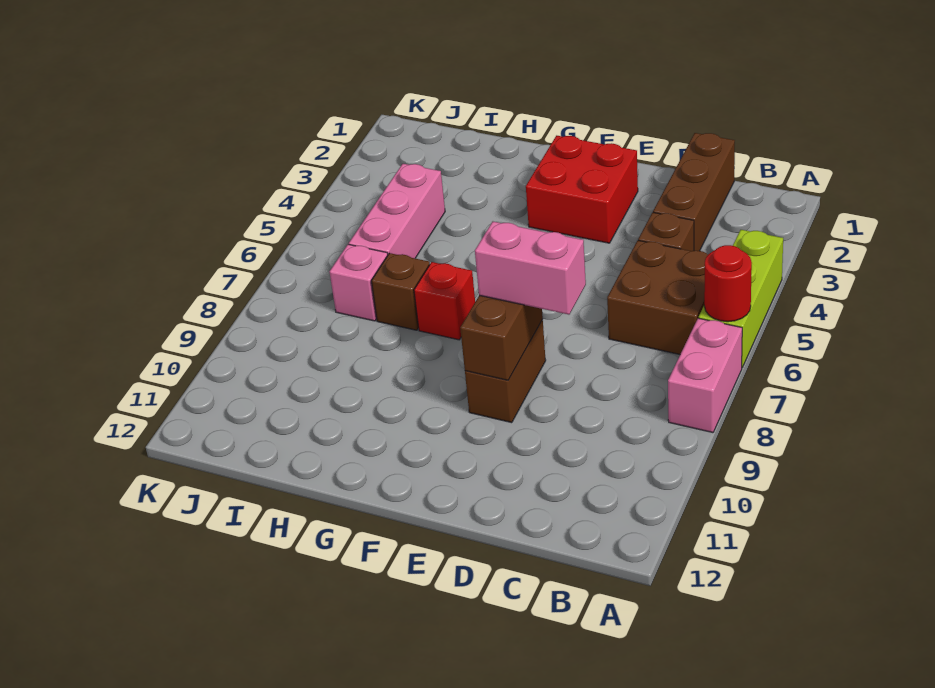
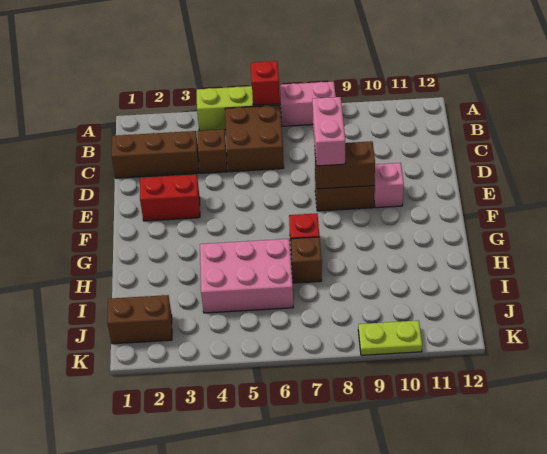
red round brick A6 level 2 -> red brick A6 level 2
red brick E2:F3 level 1 -> red brick E2:E3 level 1
pink brick I4:I6 level 1 -> pink brick H4:I6 level 1
pink brick I7 level 1 -> pink brick E10 level 1
none -> brown brick J1:J2 level 1
none -> lime plate K9:K10 level 1

